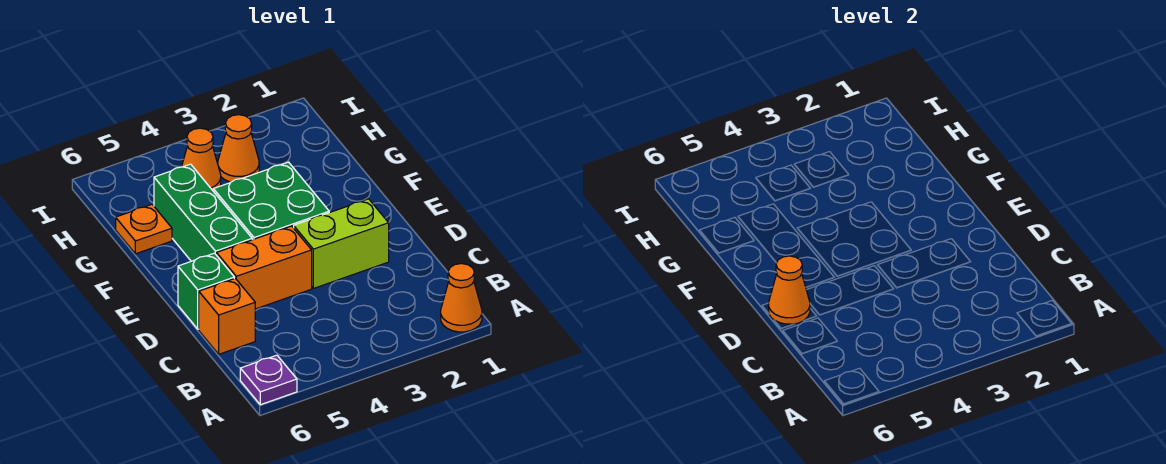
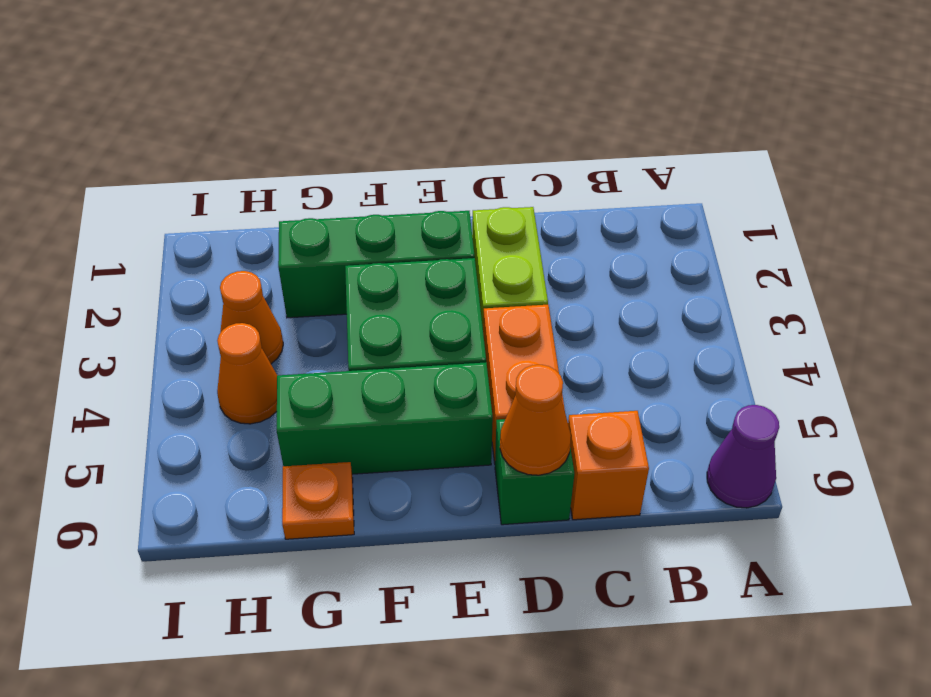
orange cone A1 level 1 -> none
purple plate A6 level 1 -> purple cone A6 level 1
none -> green brick E2:G2 level 1

